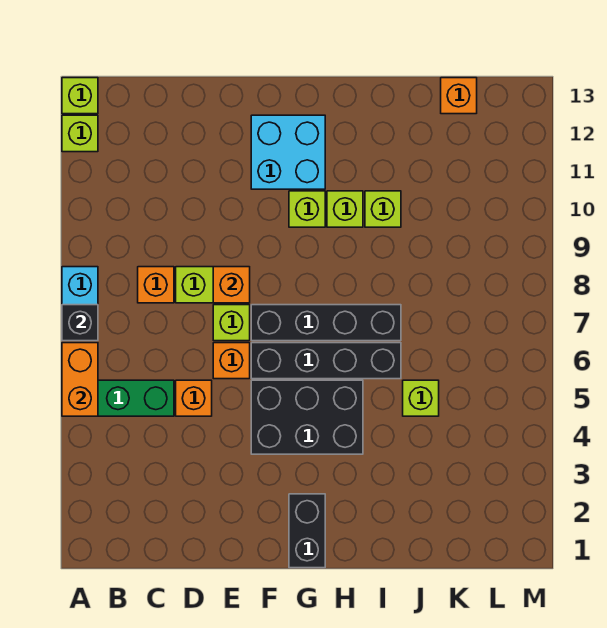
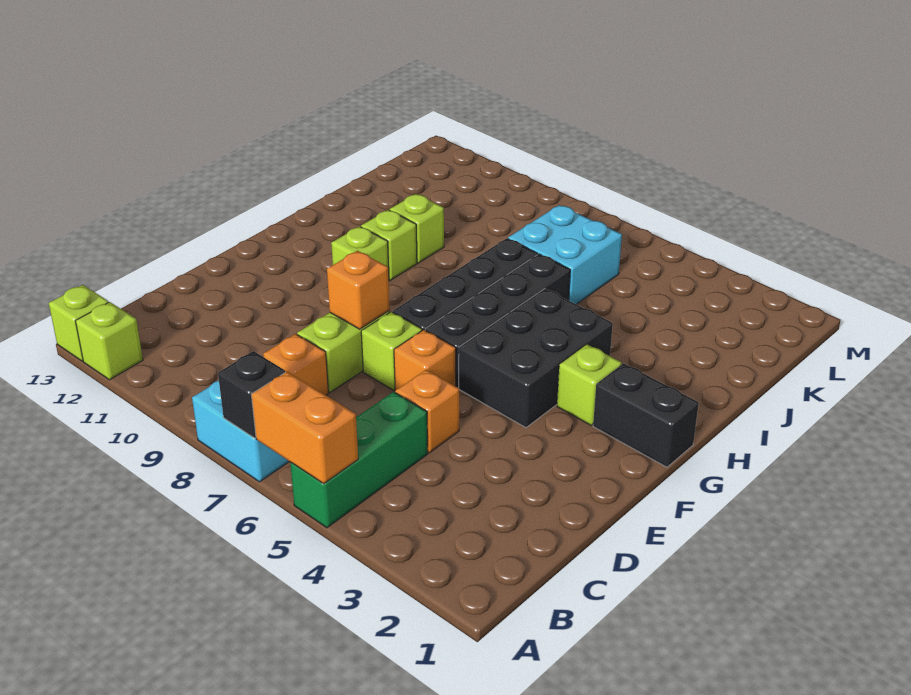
cyan brick F11:G12 level 1 -> cyan brick J6:K7 level 1
lime brick J5 level 1 -> lime brick G3 level 1
orange brick K13 level 1 -> none

